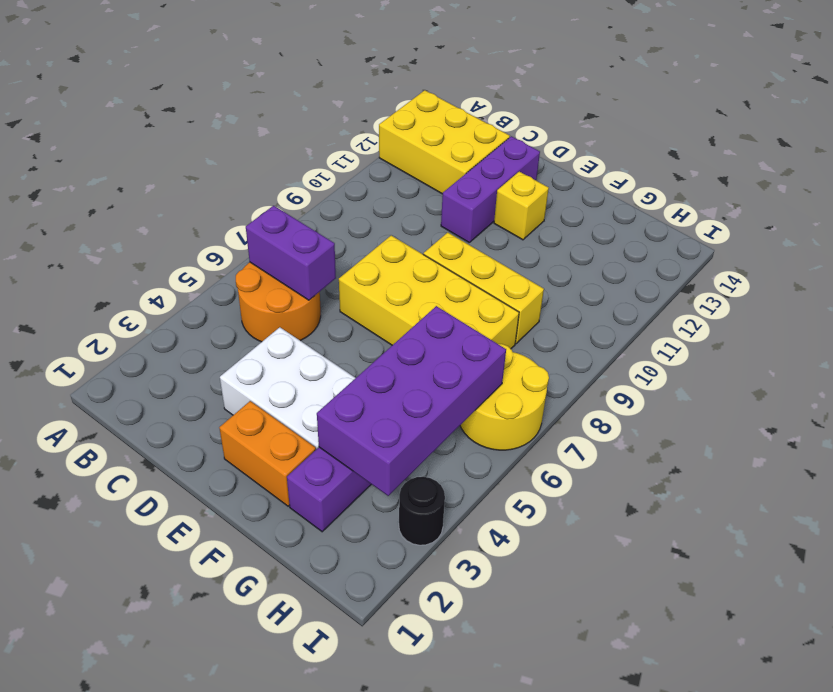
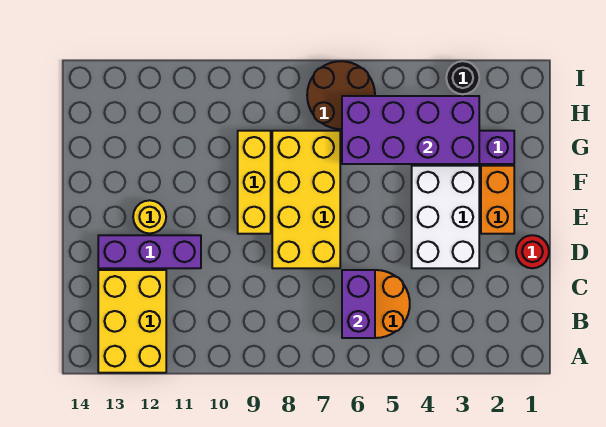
none -> red round brick D1 level 1
yellow brick E12 level 1 -> yellow round brick E12 level 1
yellow round brick H6:I7 level 1 -> brown round brick H6:I7 level 1

